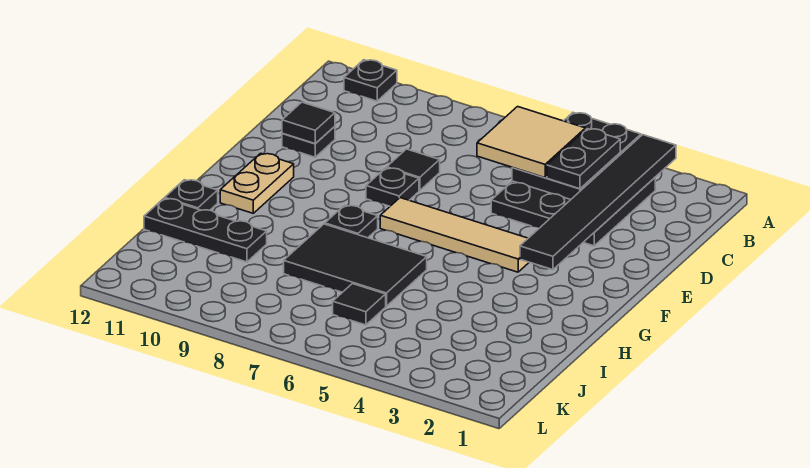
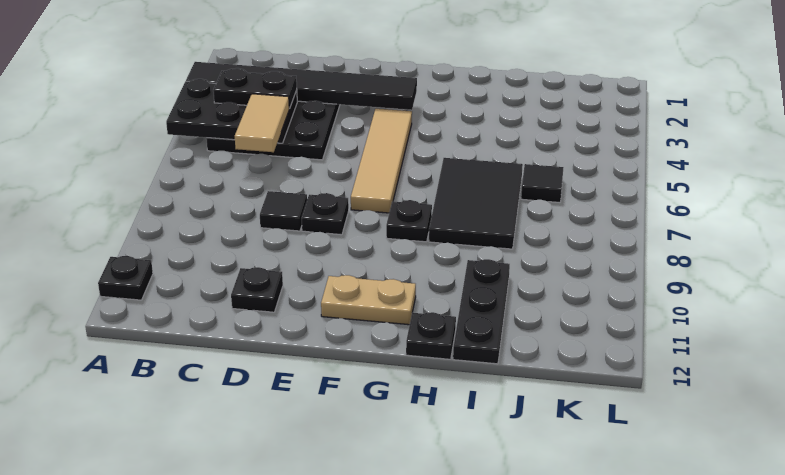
tan tile B5:C6 level 3 -> tan tile C5:C6 level 3
black tile D11 level 2 -> none

